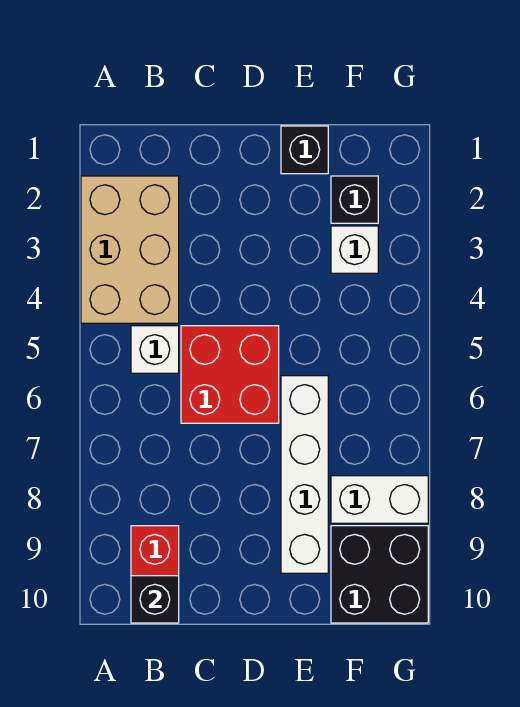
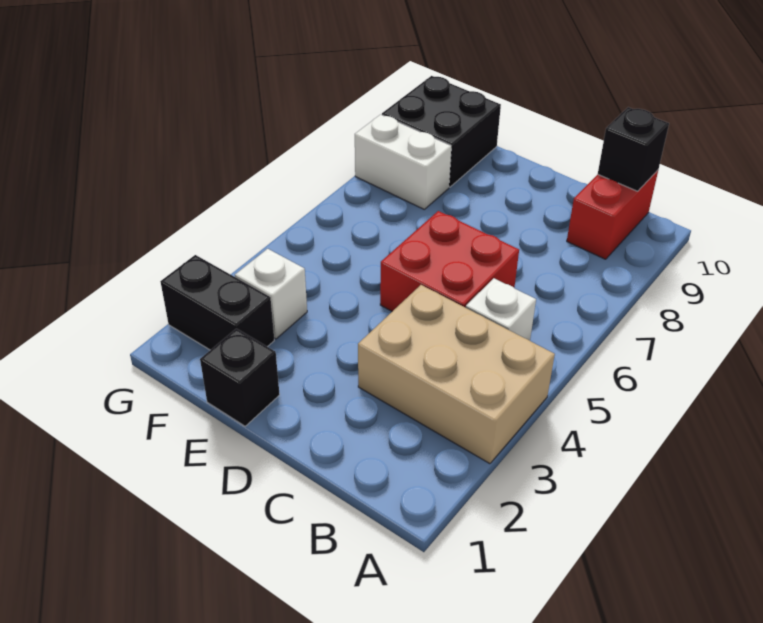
tan brick A2:B4 level 1 -> tan brick A3:C4 level 1
white brick E6:E9 level 1 -> none
black brick F2 level 1 -> black brick F2:G2 level 1

